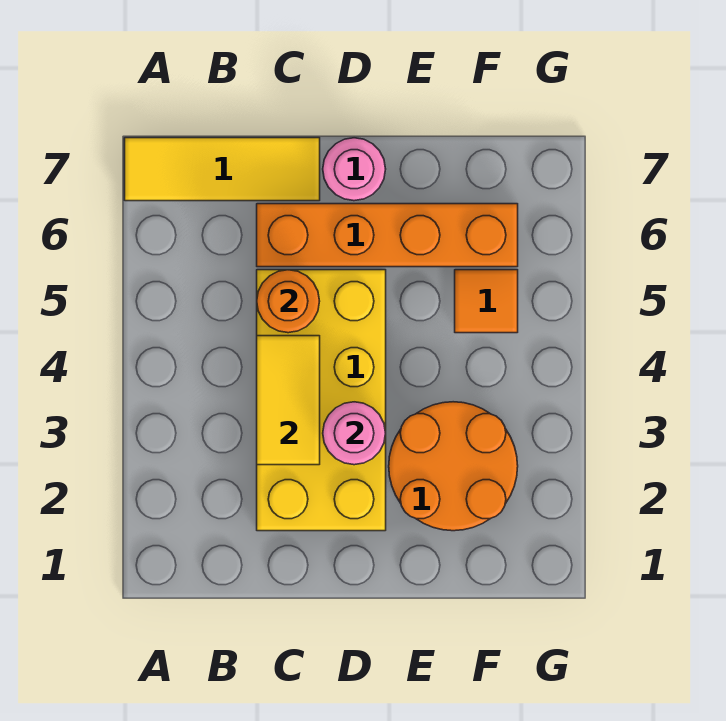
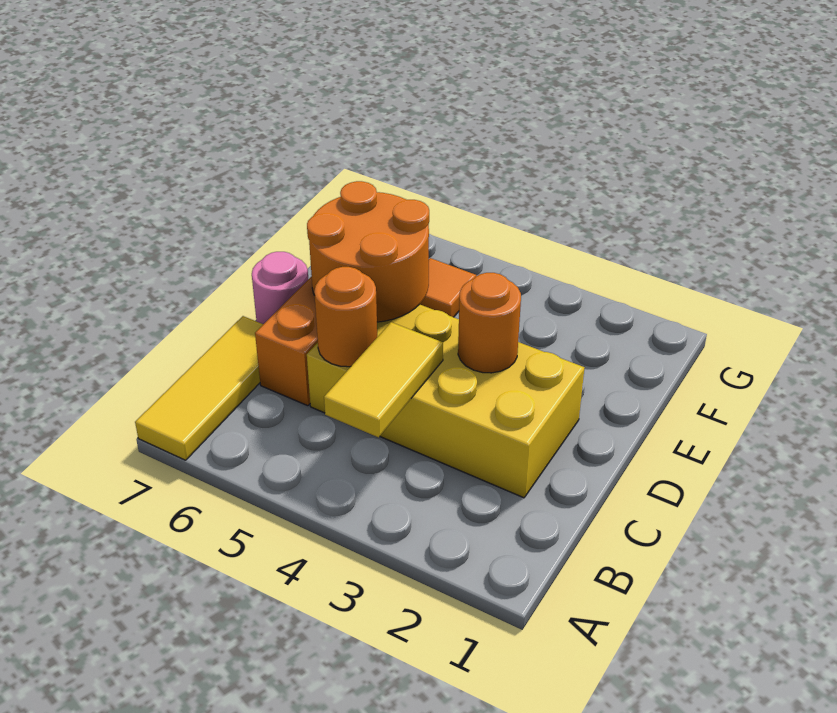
yellow tile C3:C4 level 2 -> yellow tile B4:C4 level 2
pink round brick D3 level 2 -> orange round brick D3 level 2
orange round brick E2:F3 level 1 -> orange round brick D5:E6 level 2

